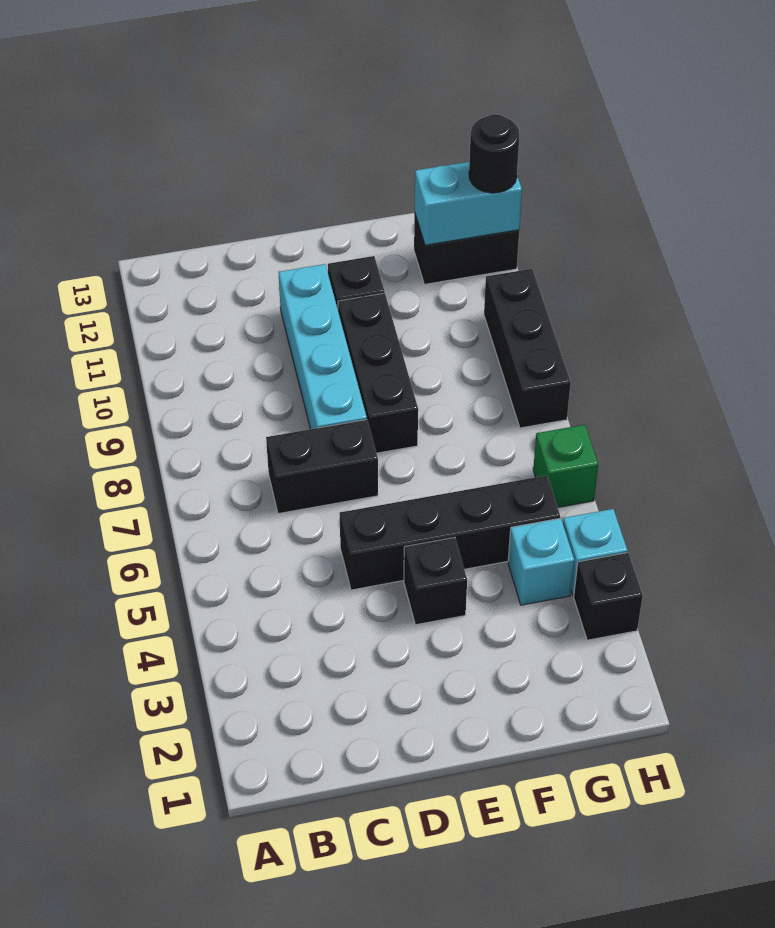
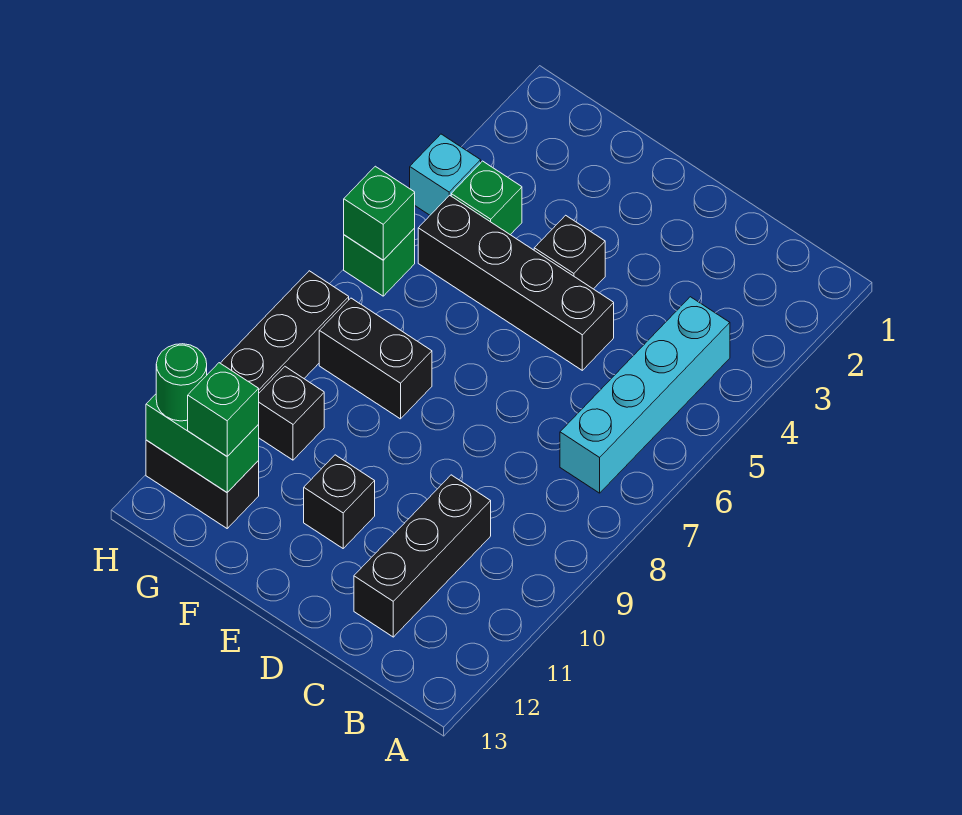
black brick C7:D7 level 1 -> black brick F8:G8 level 1
cyan brick D8:D11 level 1 -> cyan brick B4:B7 level 1
black brick E8:E10 level 1 -> black brick C10:C12 level 1
cyan brick G4 level 1 -> green brick G4 level 1
cyan brick G12:H12 level 2 -> green brick G12:H12 level 2
none -> green brick G12 level 3
black brick H3 level 1 -> black brick G10 level 1
none -> green brick H6 level 2
black round brick H12 level 3 -> green round brick H12 level 3

